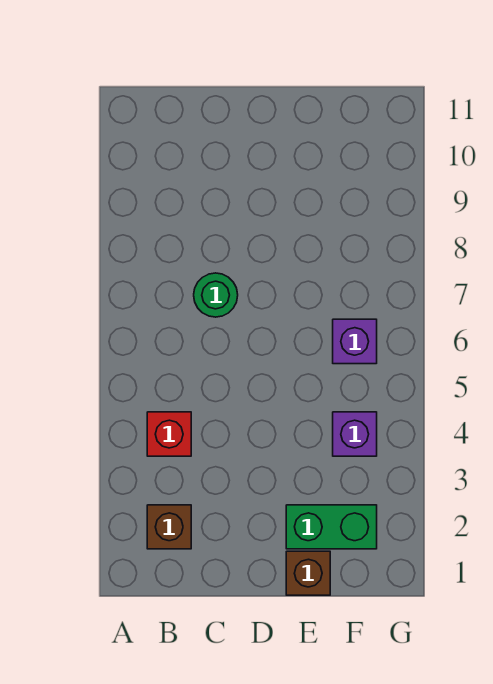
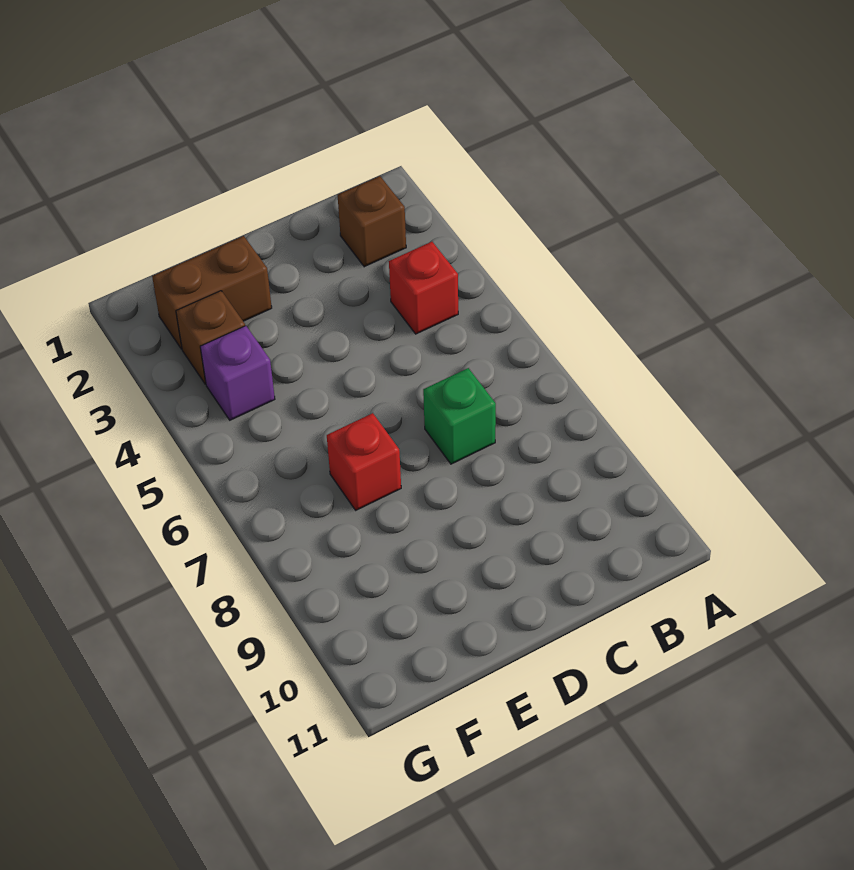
green round brick C7 level 1 -> green brick C7 level 1
brown brick E1 level 1 -> brown brick F3 level 1
green brick E2:F2 level 1 -> brown brick E2:F2 level 1
none -> red brick E7 level 1
purple brick F6 level 1 -> none

